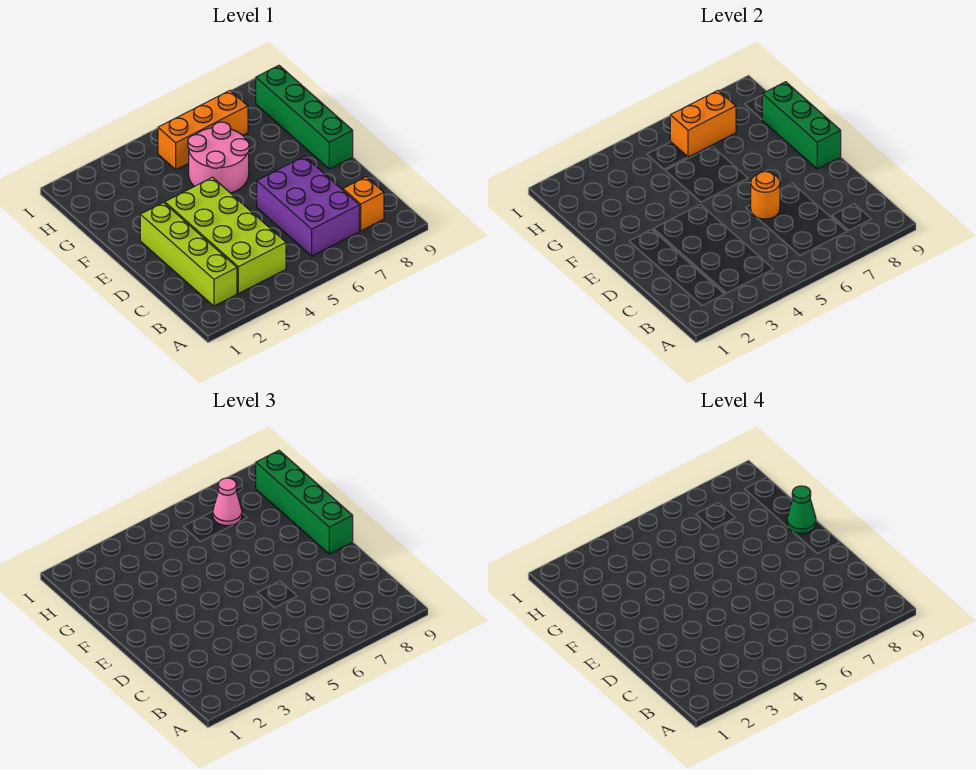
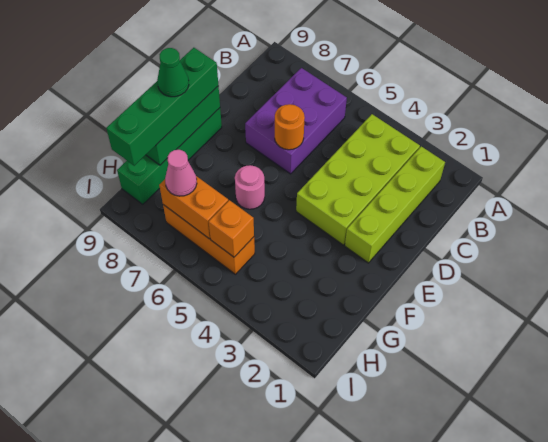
orange brick B8 level 1 -> orange brick H5 level 2
pink round brick F5:G6 level 1 -> pink round brick F6 level 1

